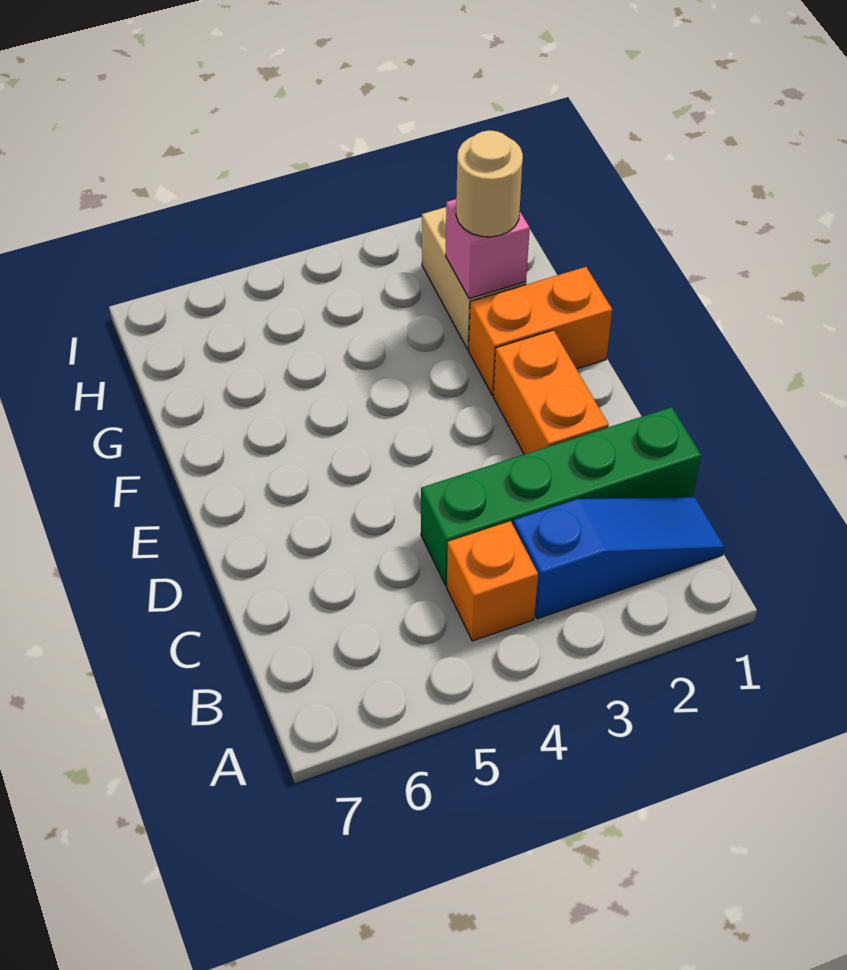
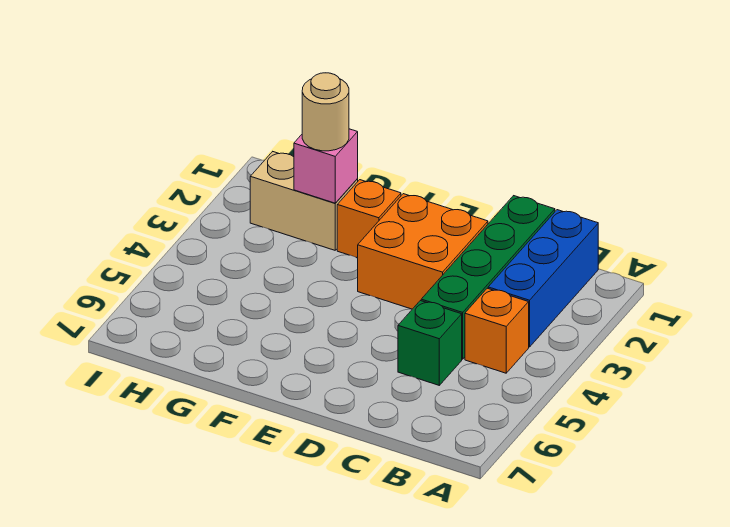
blue slope B1:B3 level 1 top 3 -> blue brick B1:B3 level 1
none -> green brick C5 level 1
orange brick D2:E2 level 1 -> orange brick D2:E3 level 1
orange brick F1:F2 level 1 -> orange brick F2 level 1

